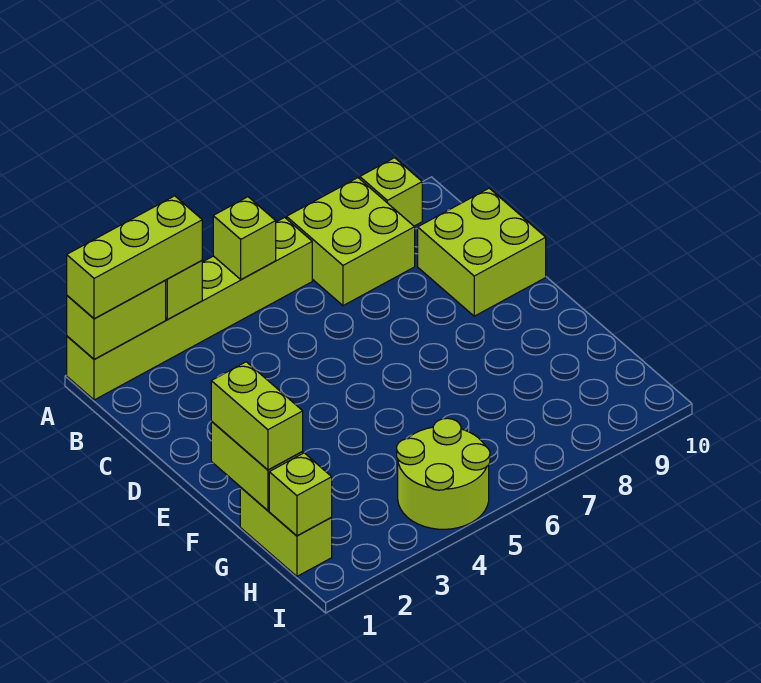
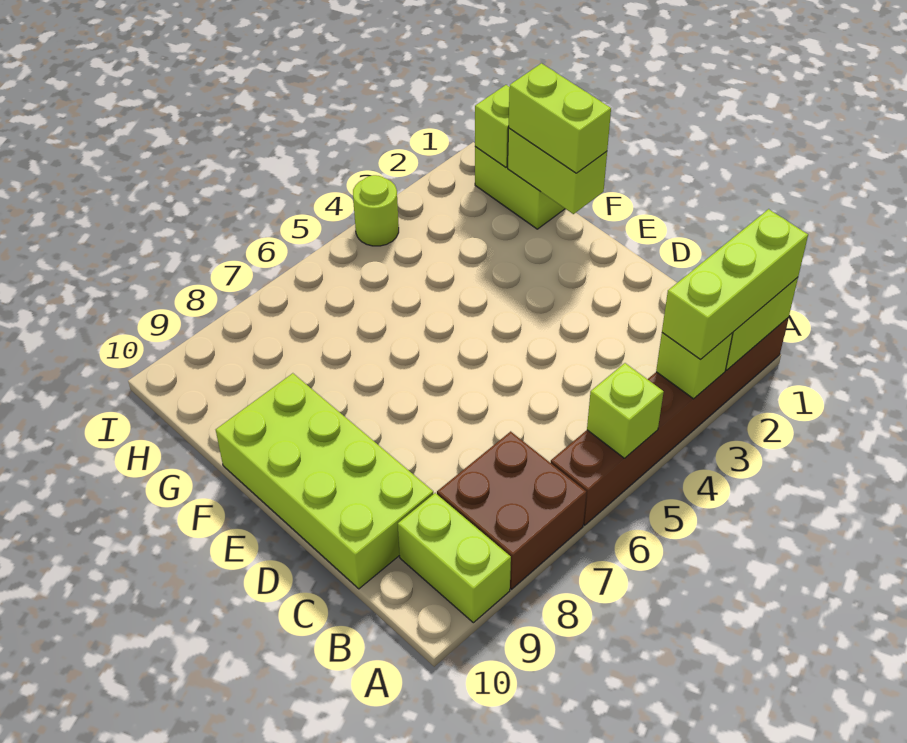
lime brick A1:A6 level 1 -> brown brick A1:A6 level 1
lime brick A7:B8 level 1 -> brown brick A7:B8 level 1
lime brick A9 level 1 -> lime brick A9:B9 level 1
lime brick C9:D10 level 1 -> lime brick C9:F10 level 1
lime round brick H4:I5 level 1 -> lime round brick I4 level 1

